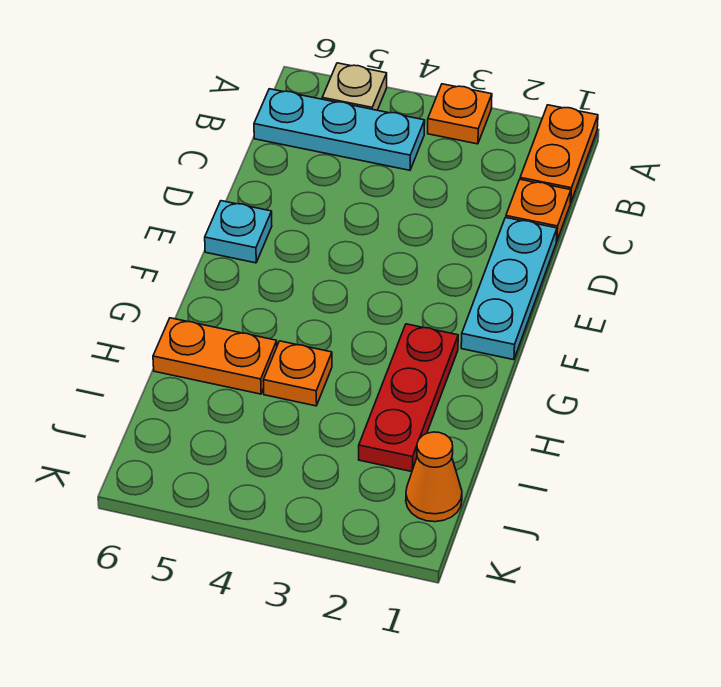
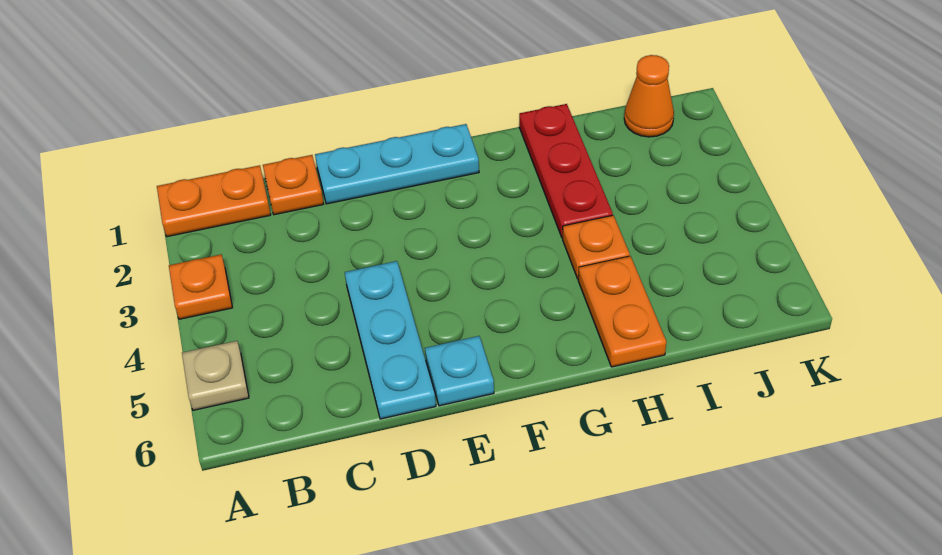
cyan plate B4:B6 level 1 -> cyan plate D4:D6 level 1
red plate G2:I2 level 1 -> red plate H1:H3 level 1

